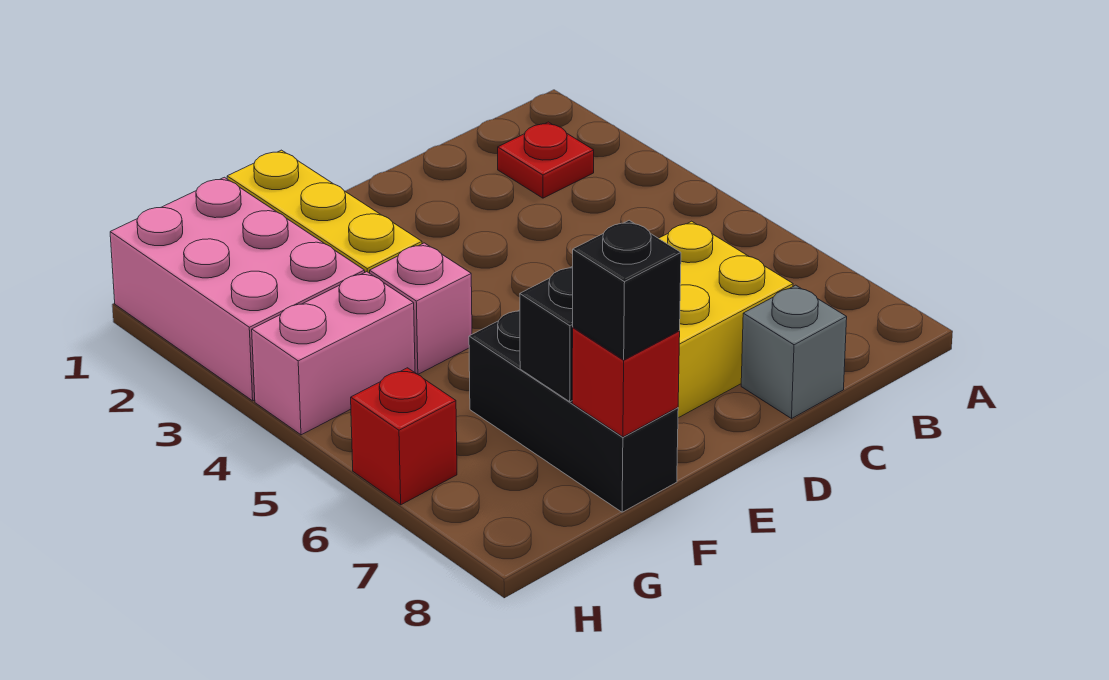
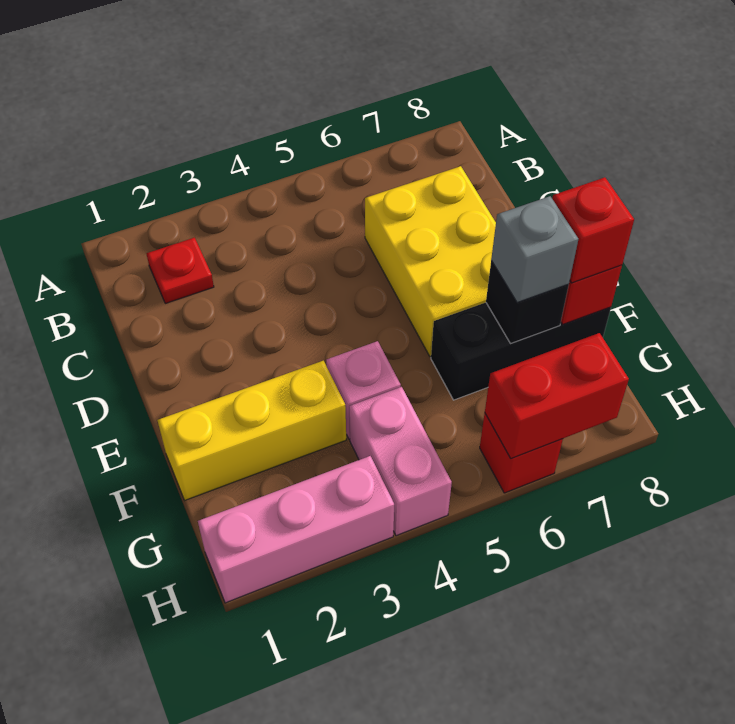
grey brick C8 level 1 -> grey brick F7 level 3
black brick F8 level 3 -> red brick F8 level 3
pink brick G1:H3 level 1 -> pink brick H1:H3 level 1
none -> red brick H6:H7 level 2

